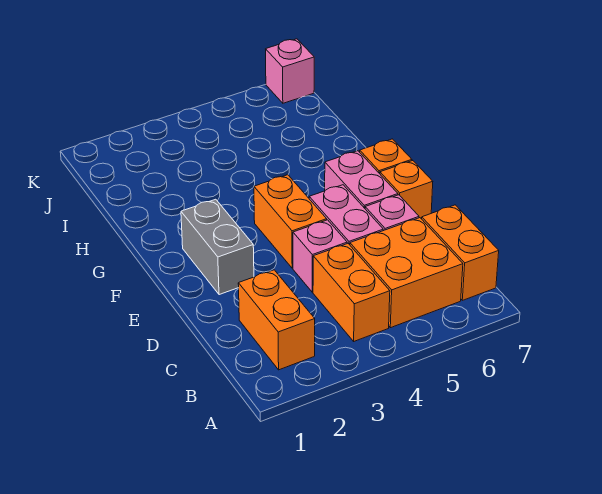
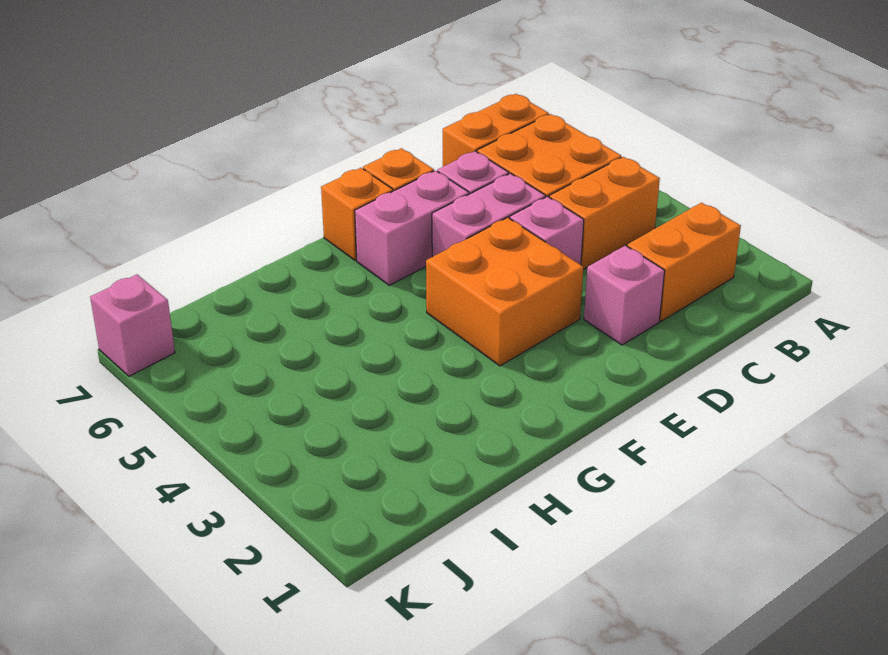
none -> pink brick D2 level 1
grey brick E2:F2 level 1 -> none
orange brick E4:F4 level 1 -> orange brick E3:F4 level 1

